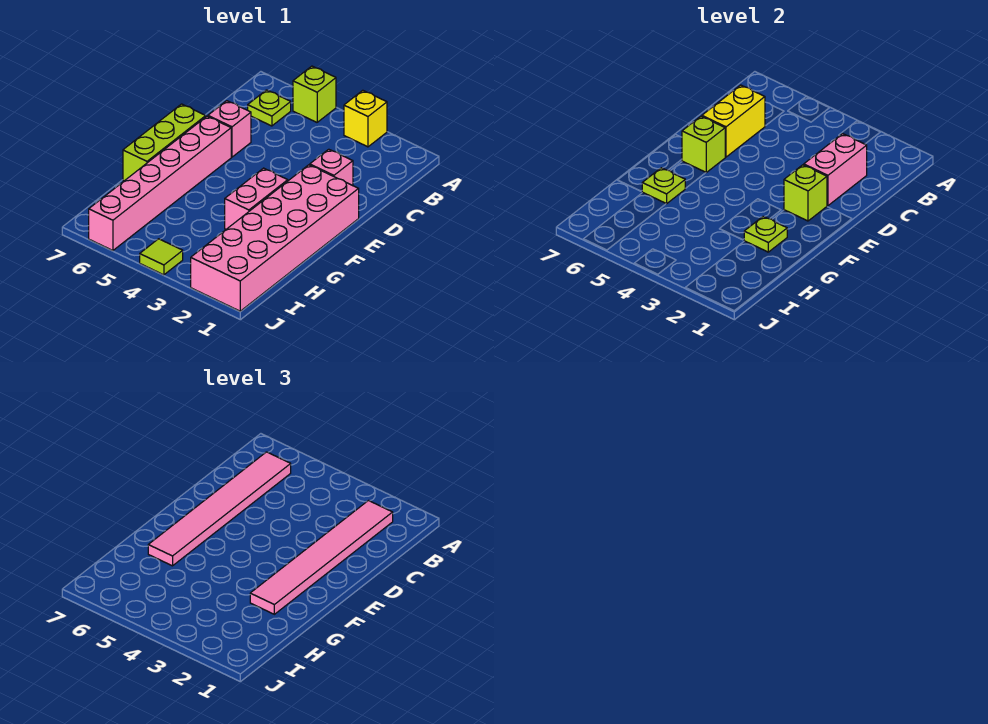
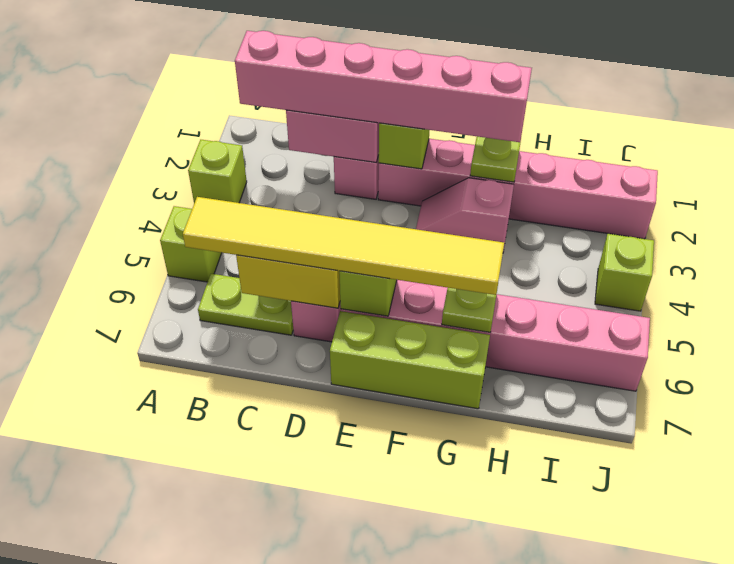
yellow brick A3 level 1 -> lime brick A3 level 1
pink tile B2:G2 level 3 -> pink brick B2:G2 level 3
lime plate B6 level 1 -> lime plate B6:C6 level 1
pink tile B6:G6 level 3 -> yellow tile B6:G6 level 3
pink brick E1:J2 level 1 -> pink brick E2:J2 level 1
pink brick F3:G3 level 1 -> pink slope F3:G3 level 1 top G
lime tile J4 level 1 -> lime brick J4 level 1

